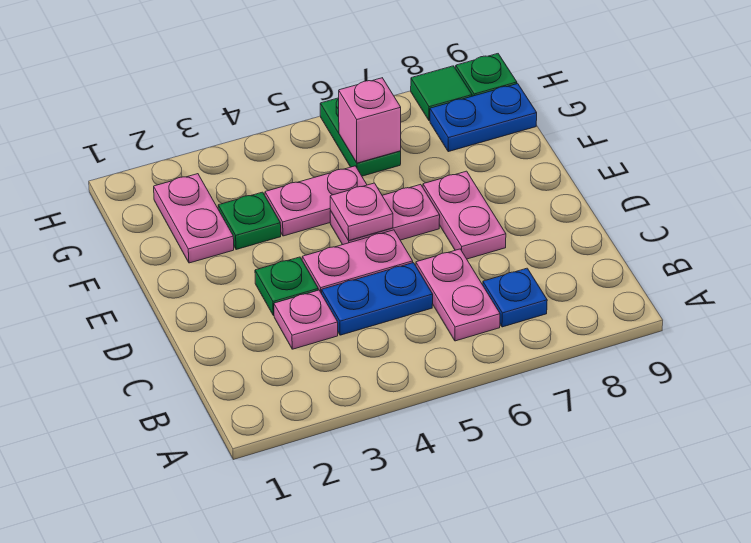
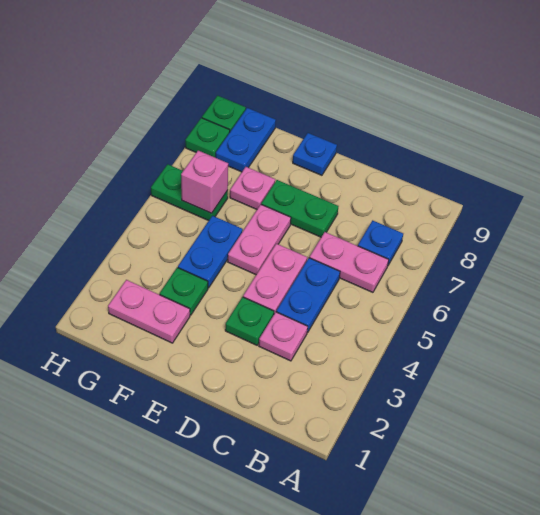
pink plate D7:E7 level 1 -> green plate D7:E7 level 1
pink plate E5 level 2 -> pink plate F7 level 1
none -> blue plate E9 level 1
pink plate F4:F5 level 1 -> blue plate F4:F5 level 1
green tile H8 level 1 -> green plate H8 level 1

